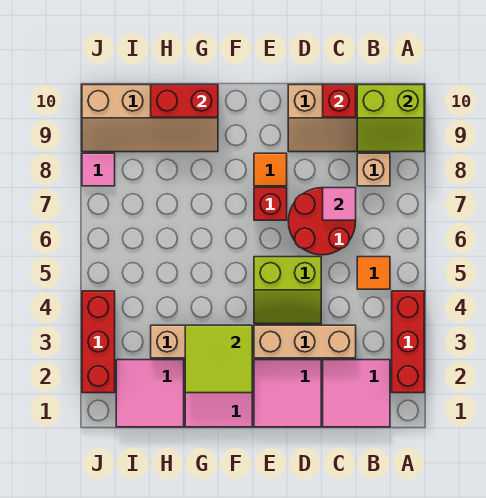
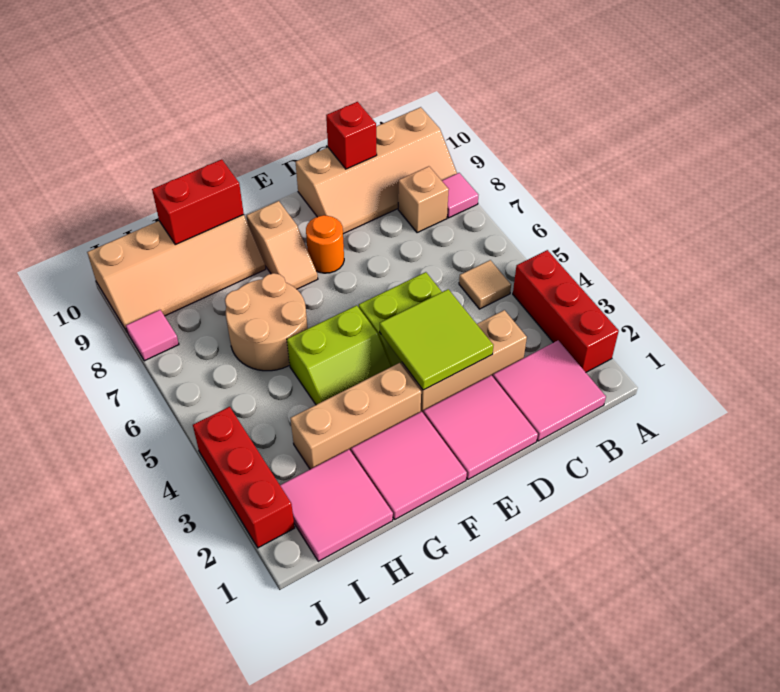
lime slope A9:B10 level 2 top 10 -> lime slope F4:G5 level 1 top 5
orange tile B5 level 1 -> tan tile B5 level 1
red round brick C6:D7 level 1 -> none
pink tile C7 level 2 -> pink tile A8 level 1
red brick E7 level 1 -> none
orange tile E8 level 1 -> orange round brick E8 level 1
lime tile F2:G3 level 2 -> lime tile D3:E4 level 2
none -> tan slope F8:F9 level 1 top 9
none -> tan round brick G6:H7 level 1

